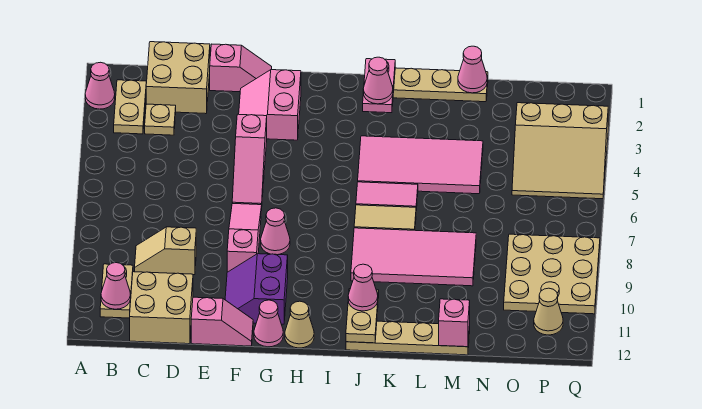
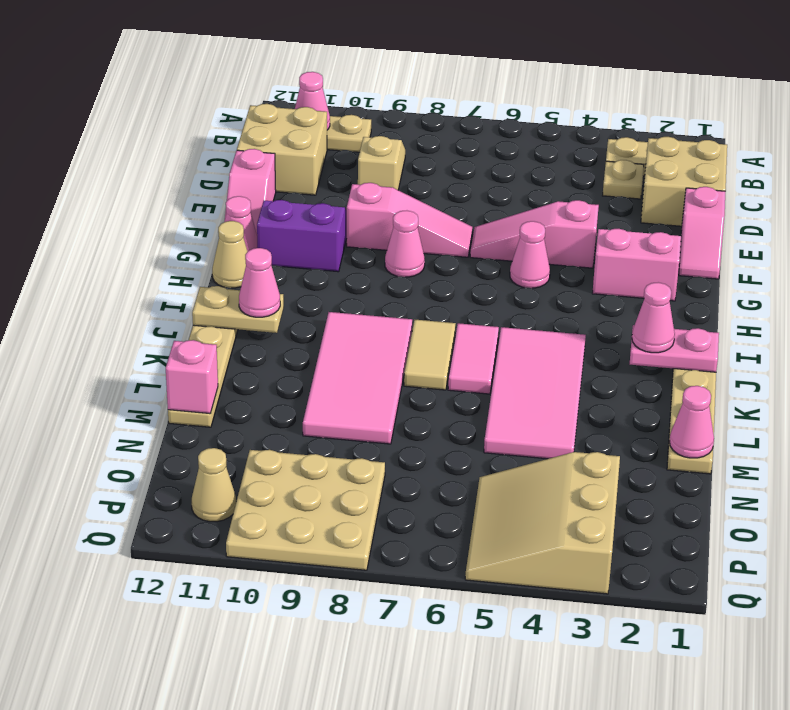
pink cone A2 level 1 -> pink cone G5 level 1

